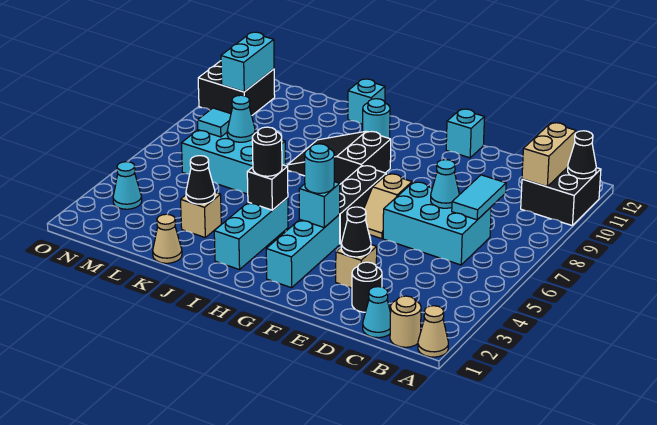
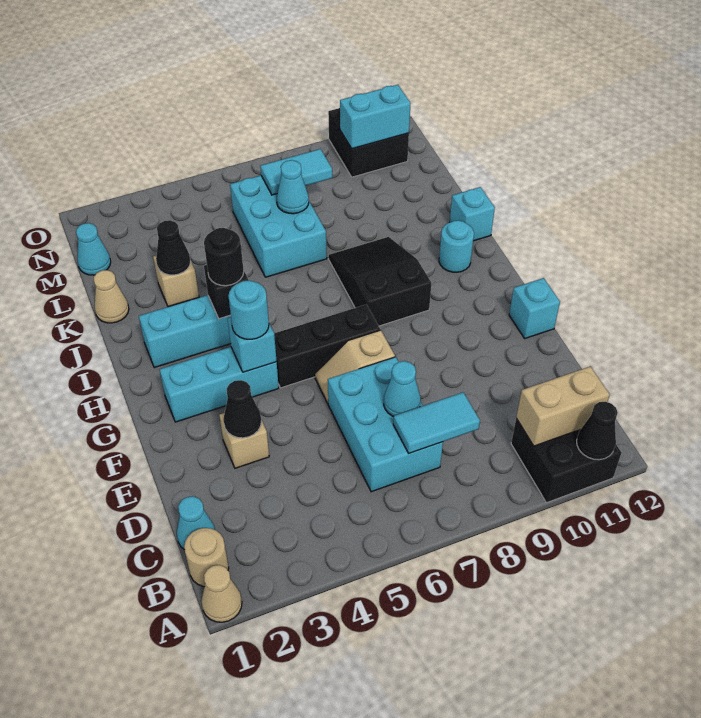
black round brick D2 level 1 -> none
cyan tile M7 level 2 -> cyan tile M7:M8 level 2
cyan cone N3 level 1 -> cyan cone M1 level 1

